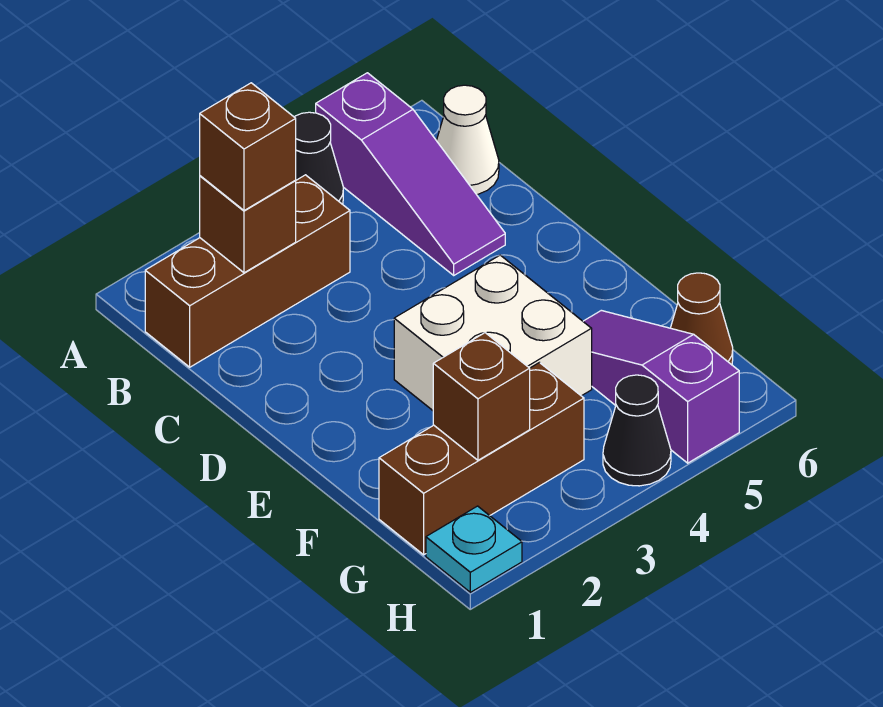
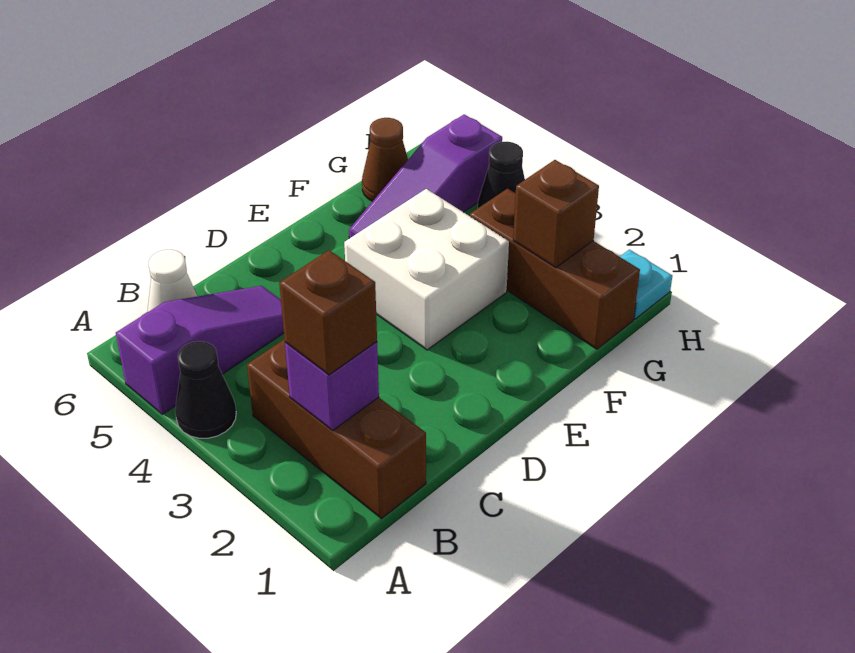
brown brick B2 level 2 -> purple brick B2 level 2

